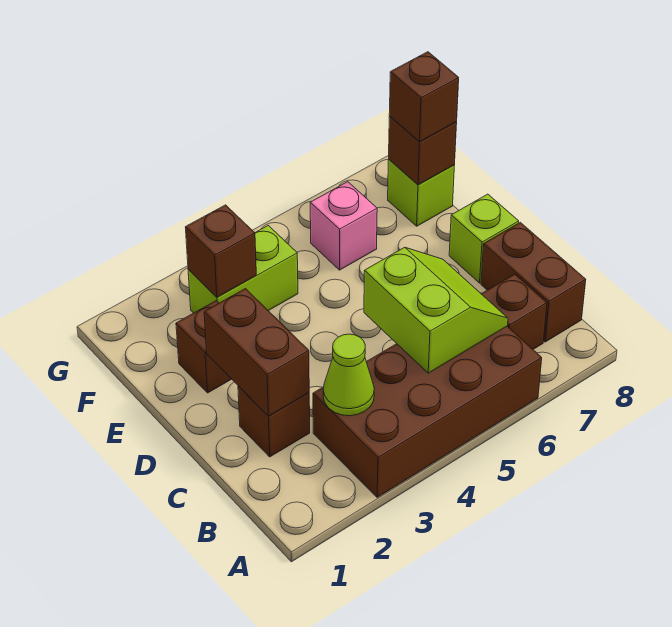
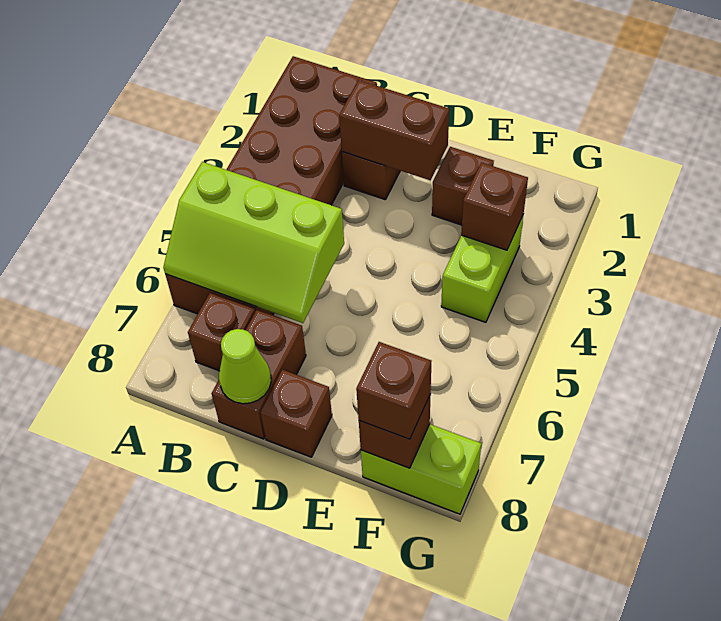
brown brick A3:B6 level 1 -> brown brick A1:B6 level 1
lime cone B3 level 2 -> lime cone C8 level 2
lime slope B5:C6 level 2 top 5 -> lime slope A5:C6 level 2 top 5
brown brick B8:C8 level 1 -> brown brick C7:C8 level 1
lime brick D8 level 1 -> brown brick D8 level 1
pink brick F6 level 1 -> none
lime brick F8 level 1 -> lime brick F8:G8 level 1

